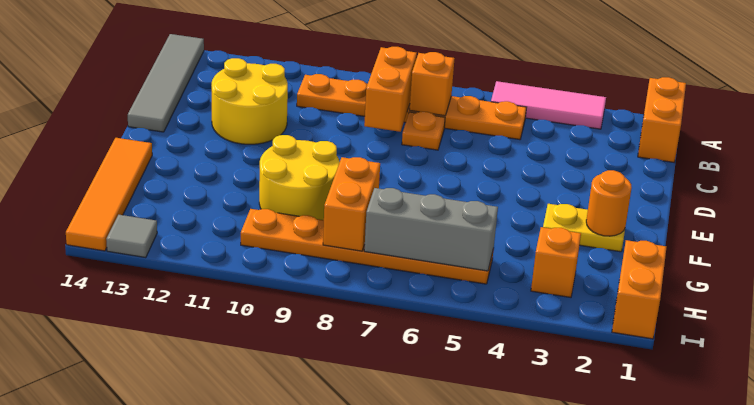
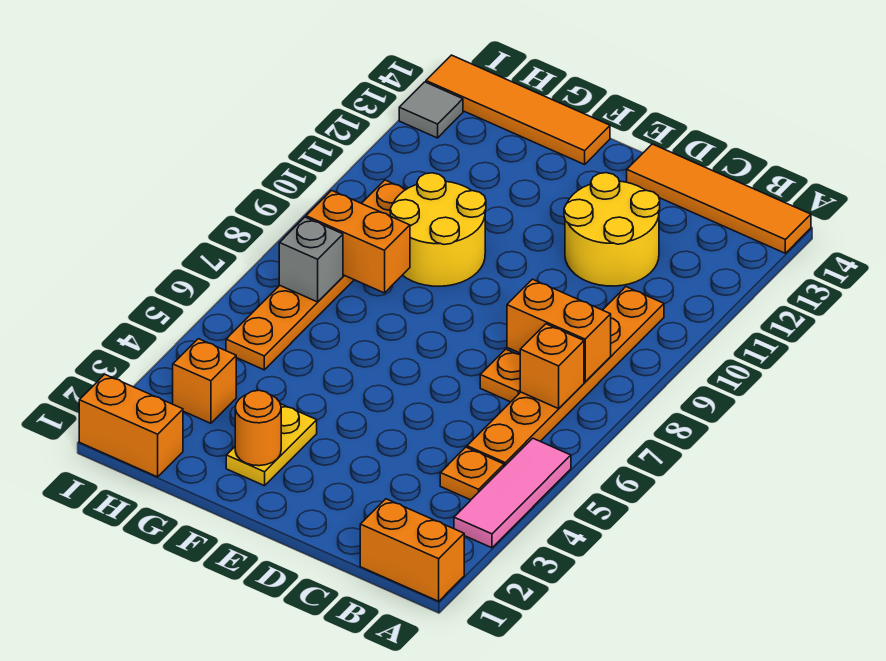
grey tile A14:D14 level 1 -> orange tile A14:D14 level 1
none -> orange plate B4 level 1
grey brick H5:H7 level 2 -> grey brick H7 level 2

